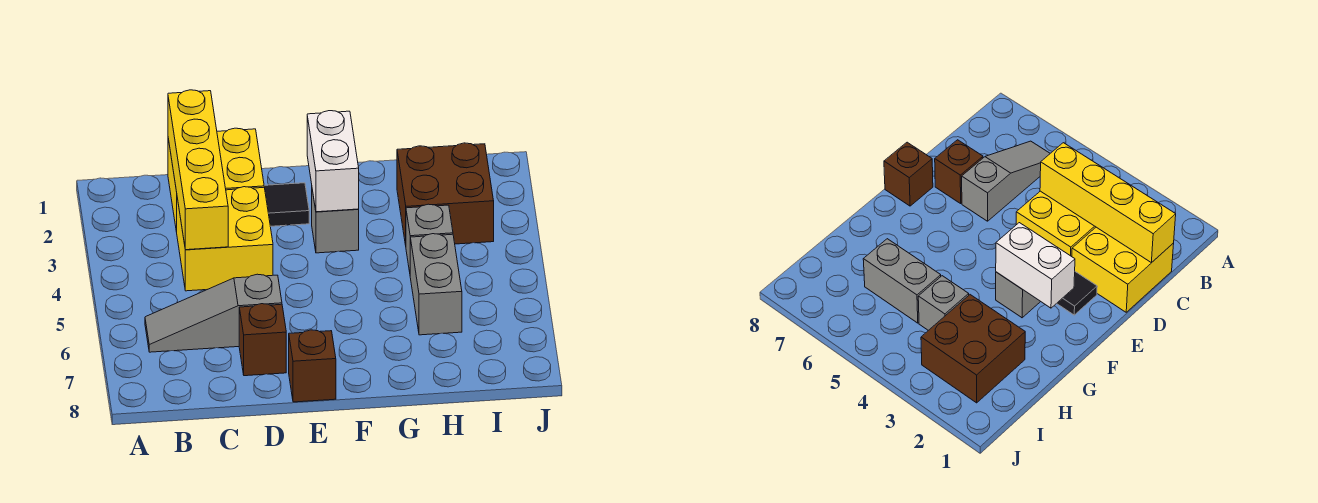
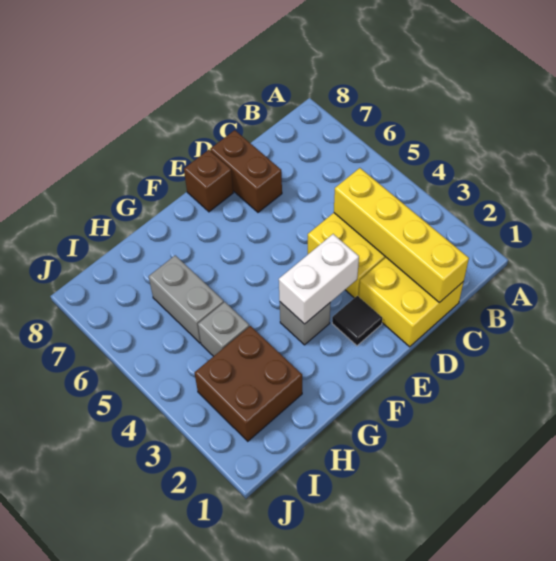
grey slope B6:D6 level 1 top D -> none
brown brick D7 level 1 -> brown brick D7:D8 level 1
white brick F2:F3 level 2 -> white brick E3:F3 level 2

